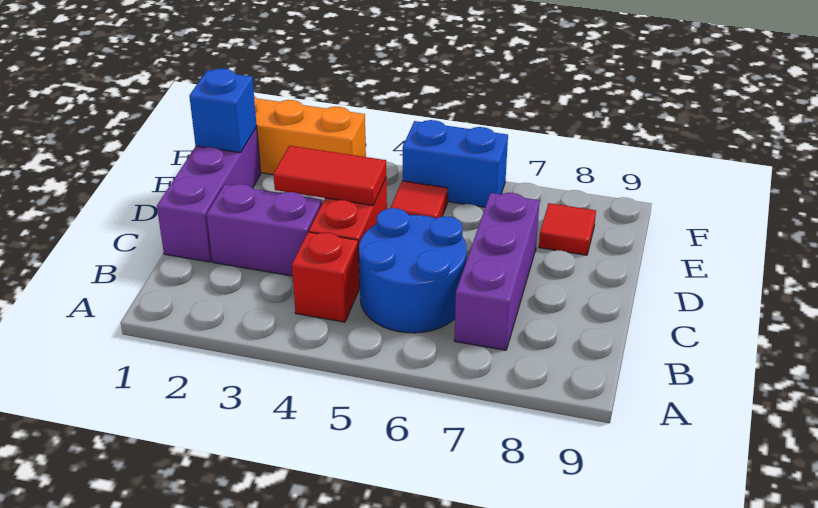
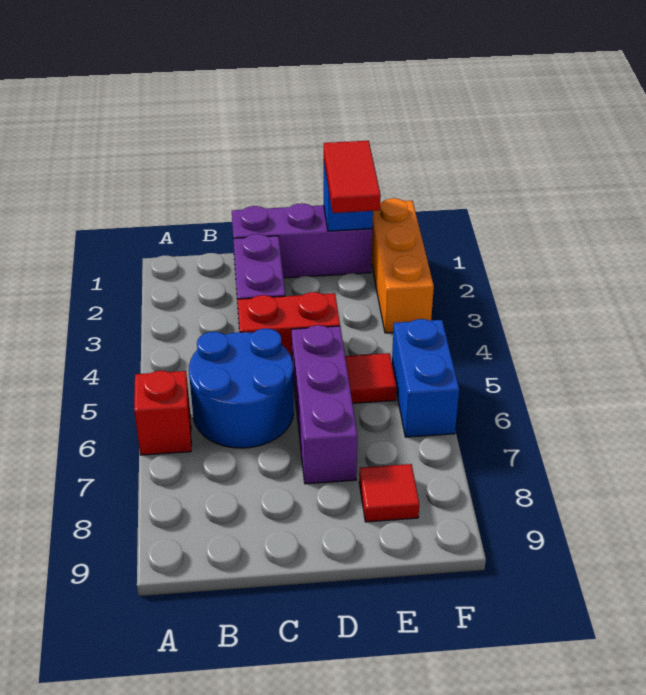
red brick B4 level 1 -> red brick A6 level 1
purple brick B7:D7 level 1 -> purple brick D5:D7 level 1
red tile D3:D4 level 2 -> red tile E1:E2 level 3

